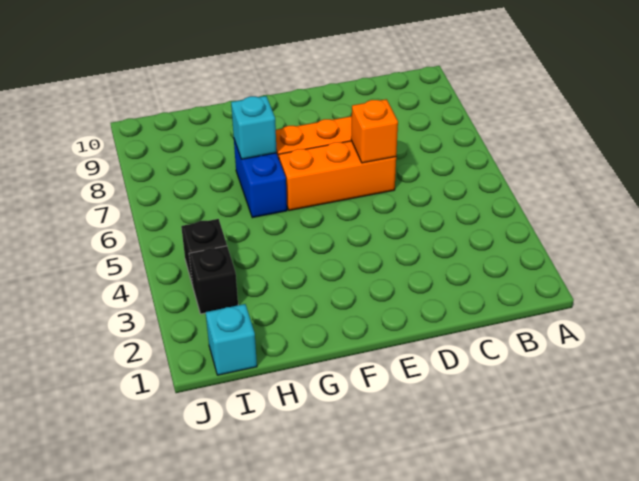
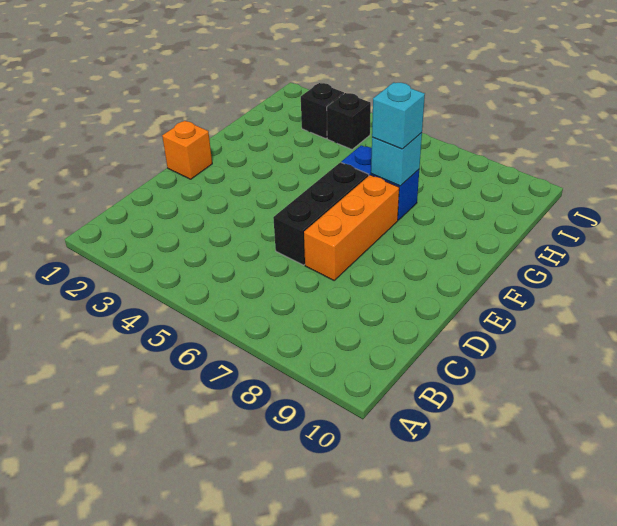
orange brick D6:F6 level 1 -> black brick D6:F6 level 1
orange brick D6 level 2 -> orange brick E1 level 1
cyan brick I1 level 1 -> cyan brick G7 level 3

